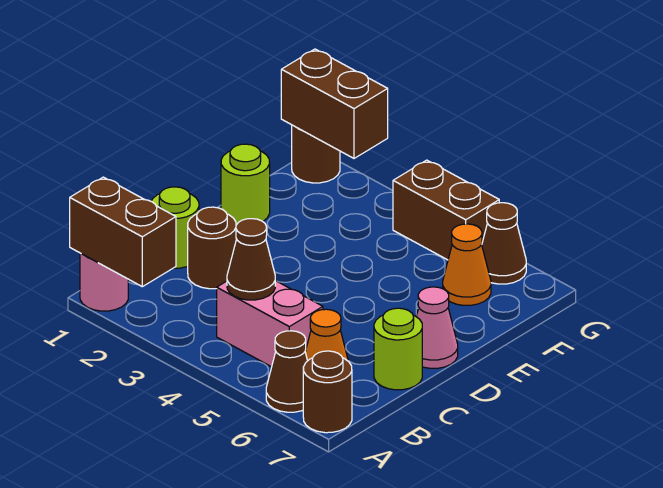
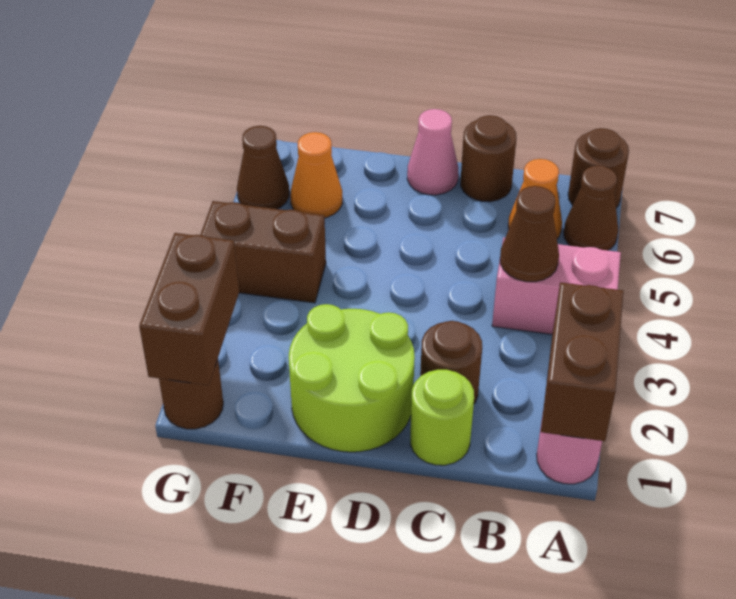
pink brick B4:B5 level 1 -> pink brick A4:B4 level 1
lime round brick C7 level 1 -> brown round brick C7 level 1
lime round brick E1 level 1 -> lime round brick D1:E2 level 1
brown brick G4:G5 level 1 -> brown brick F4:G4 level 1

